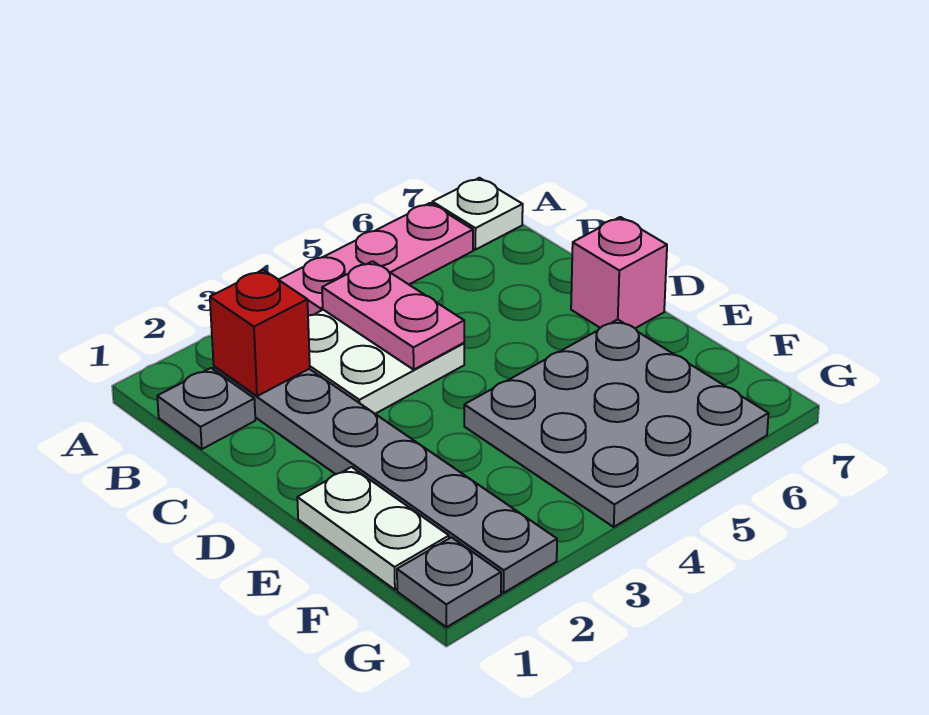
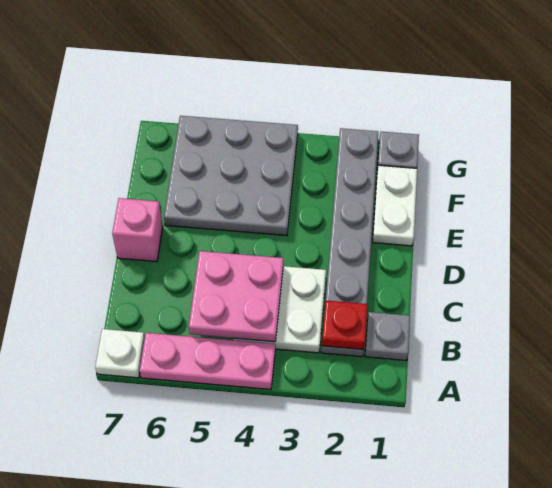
red brick B2 level 2 -> red plate B2 level 2
pink plate B4:C4 level 2 -> pink plate B4:C5 level 2

